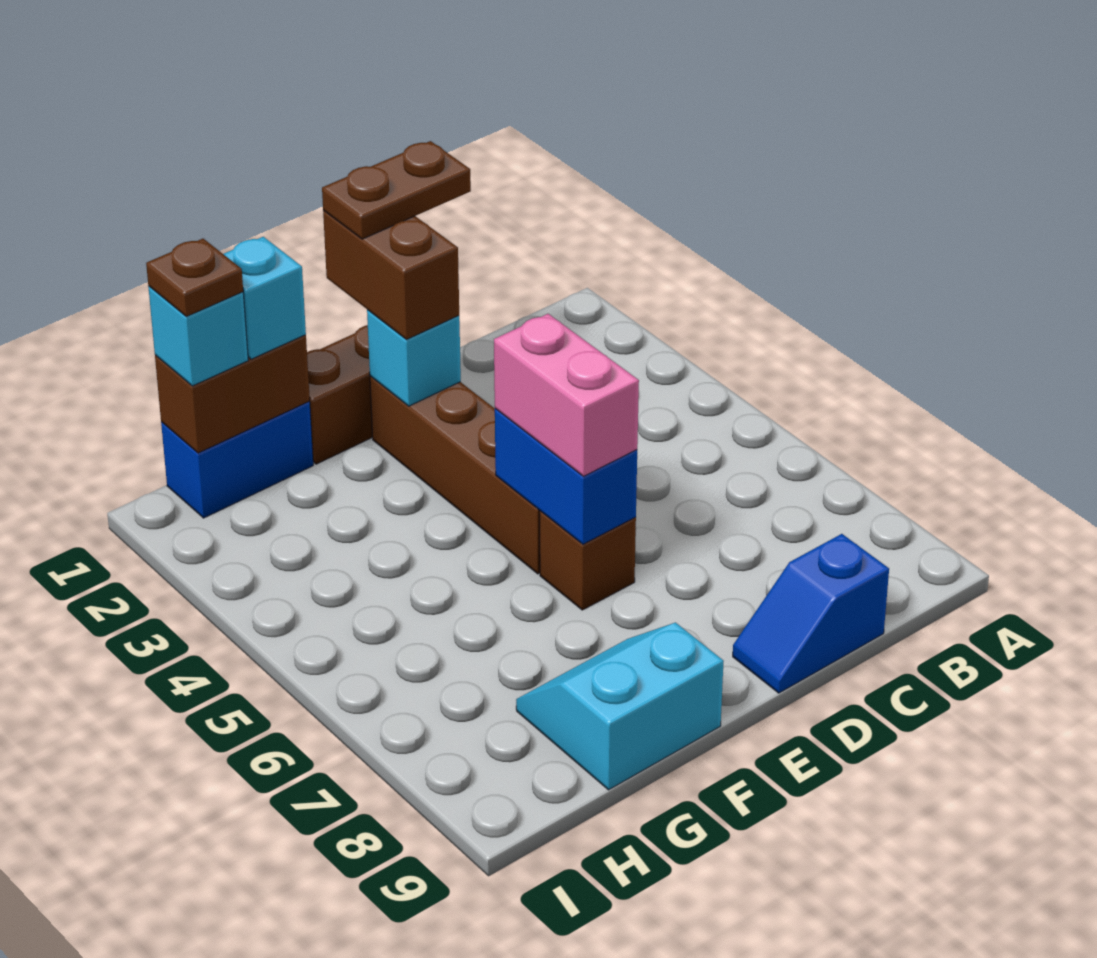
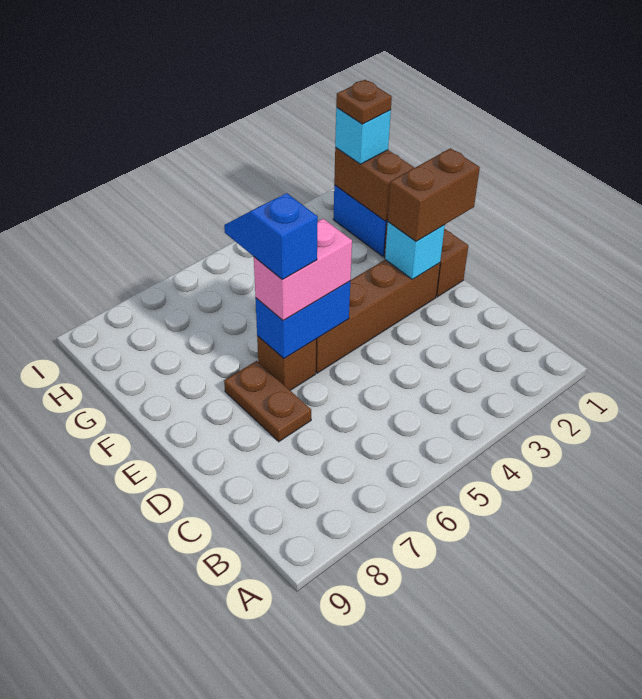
blue slope C9:D9 level 1 top C -> blue slope E6:F6 level 4 top E
brown plate D1:E1 level 4 -> brown plate D7:E7 level 1
cyan slope F8:G9 level 1 top 9 -> none
cyan brick G1 level 3 -> none

